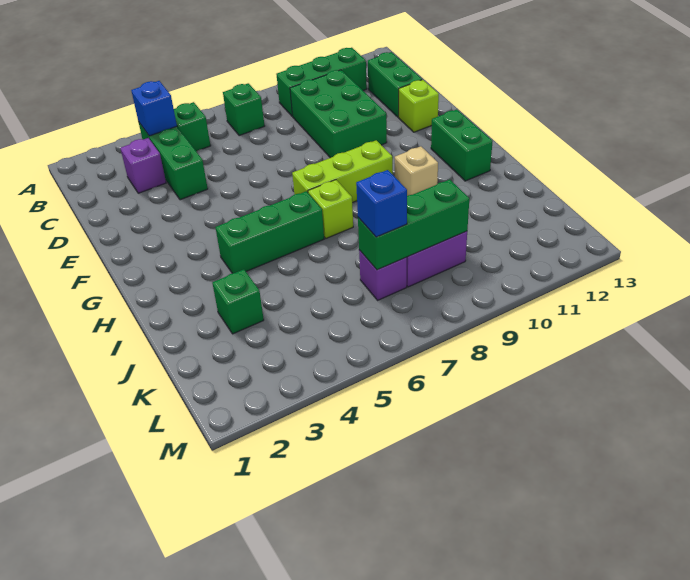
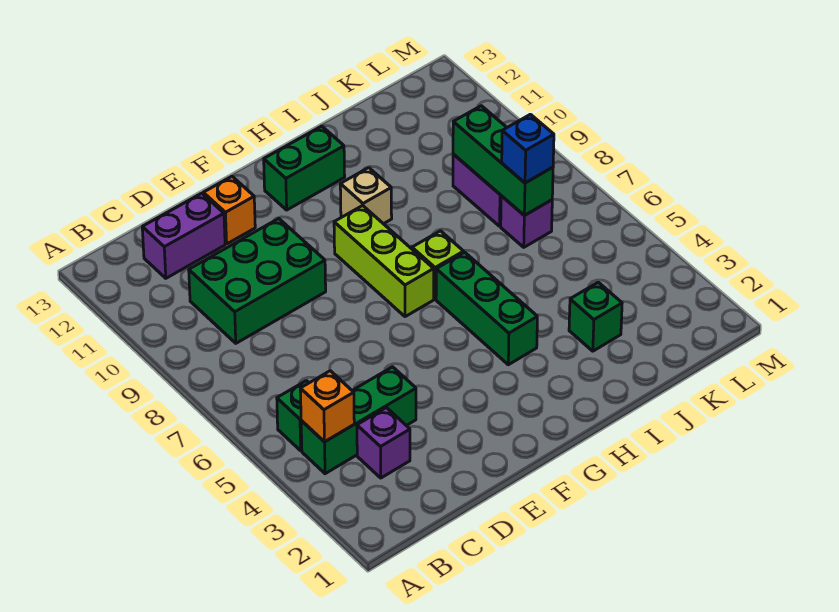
blue brick B4 level 2 -> orange brick B4 level 2
green brick B7 level 1 -> none
green brick B9:B11 level 1 -> none
green brick C12:D12 level 1 -> purple brick C12:D12 level 1
lime brick E12 level 1 -> orange brick E12 level 1

